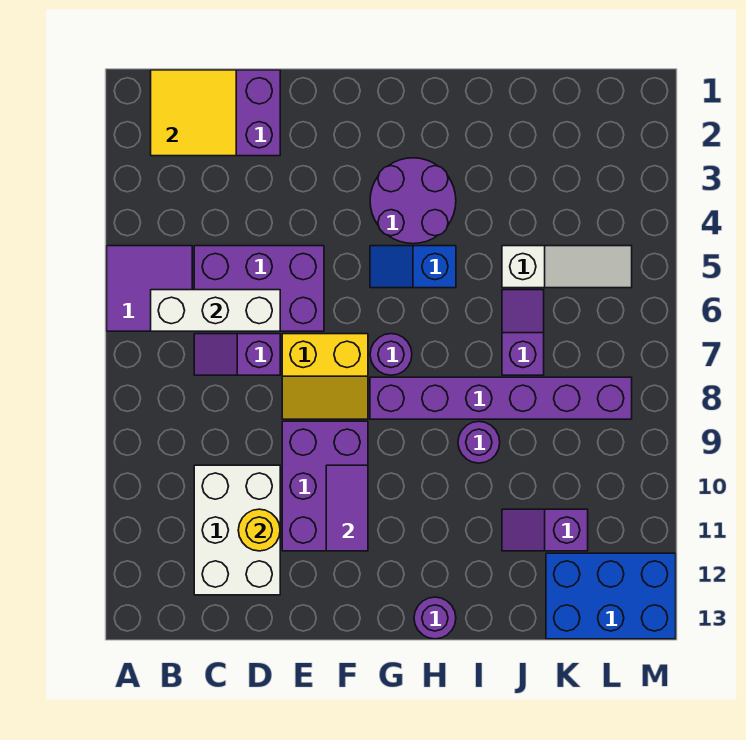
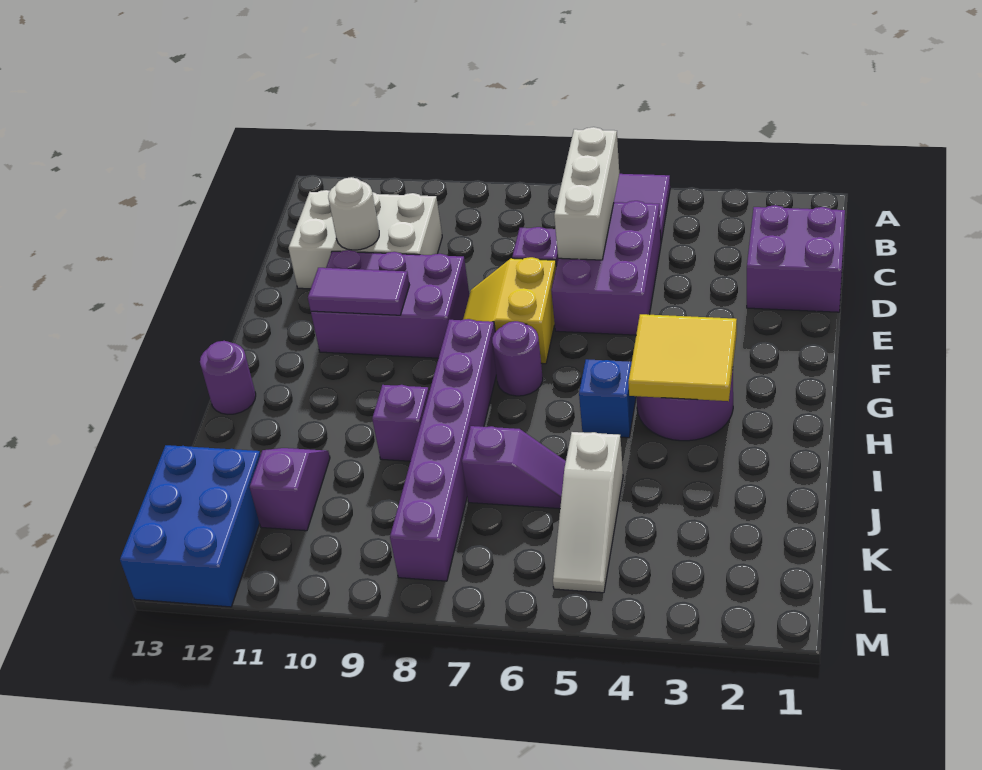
yellow tile B1:C2 level 2 -> yellow tile G3:H4 level 2
yellow round brick D11 level 2 -> white round brick D11 level 2
purple round brick I9 level 1 -> purple brick I9 level 1

